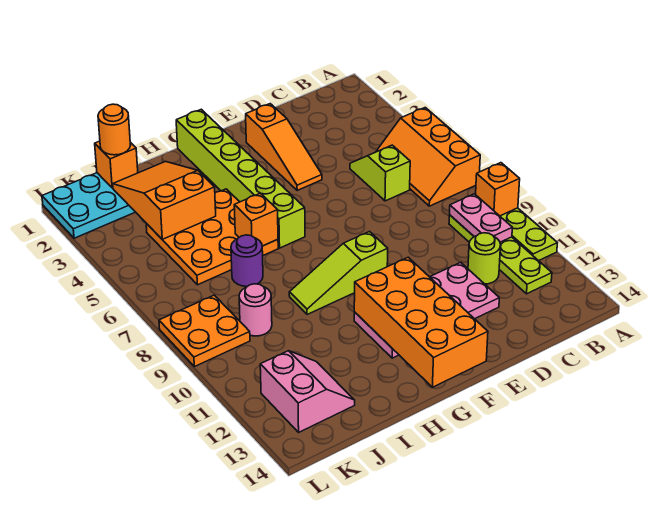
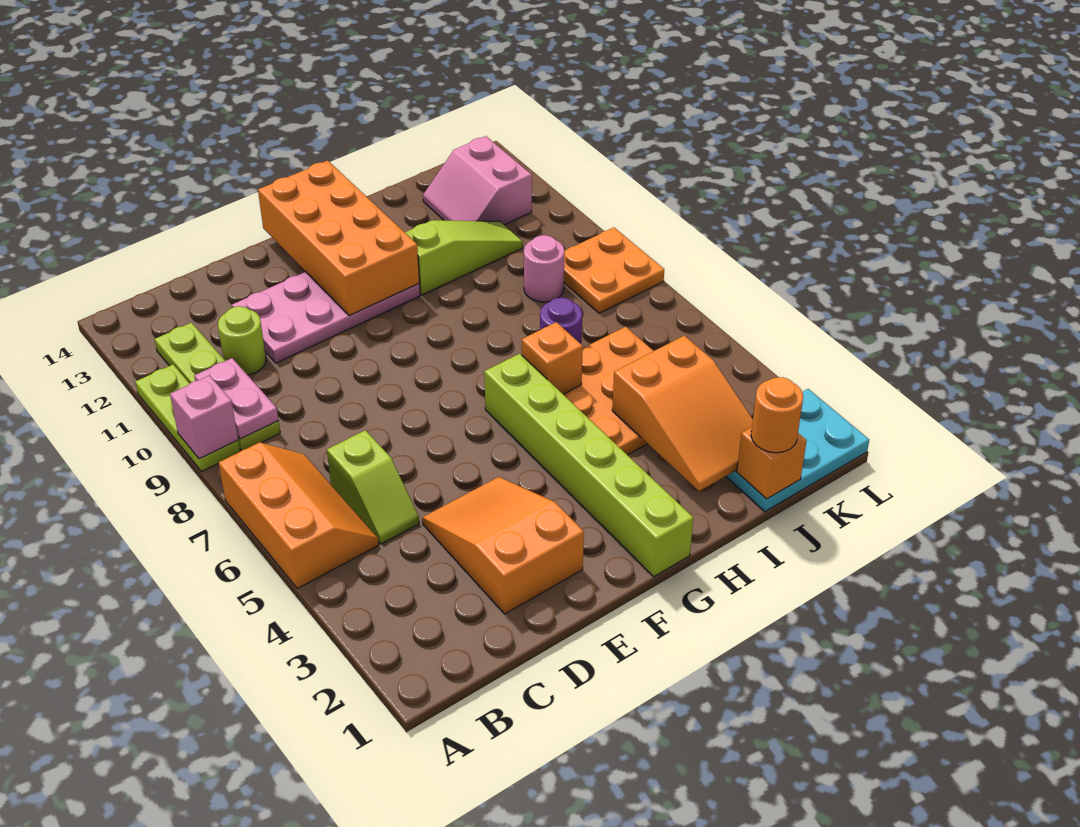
orange brick A9 level 2 -> pink brick A9 level 2
orange slope E2:E4 level 1 top 2 -> orange slope D2:E4 level 1 top 2
lime slope F9:H9 level 1 top F -> lime slope H11:J11 level 1 top H

